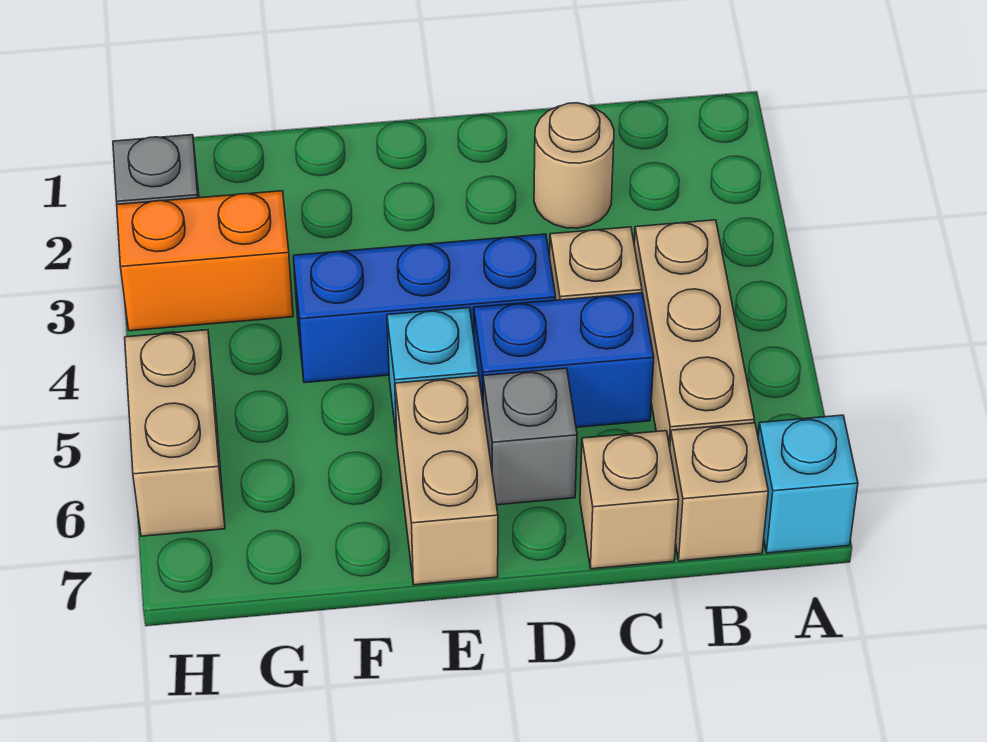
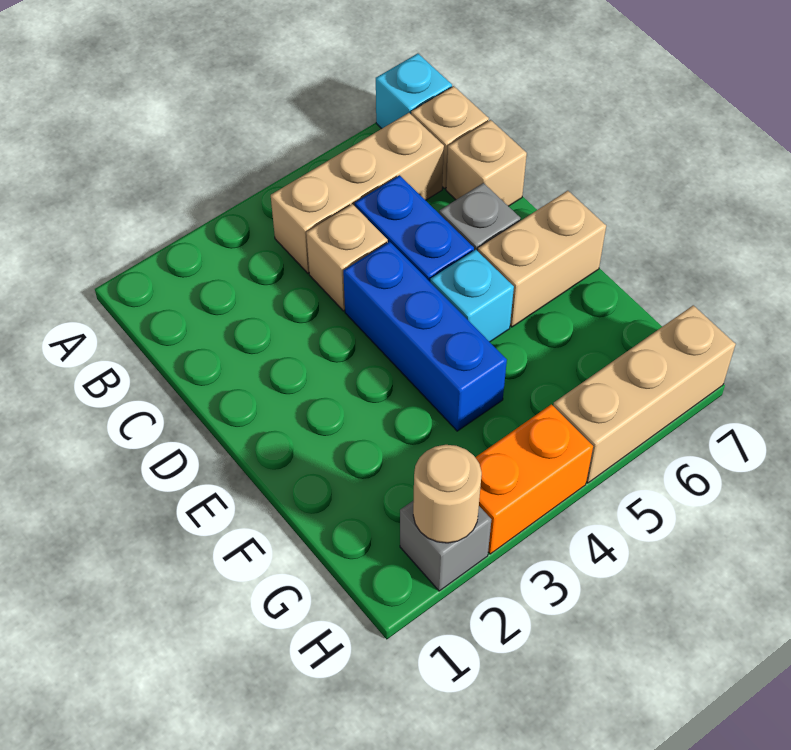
tan round brick C2 level 1 -> tan round brick H2 level 2
orange brick G3:H3 level 1 -> orange brick H3:H4 level 1
tan brick H5:H6 level 1 -> tan brick H5:H7 level 1

